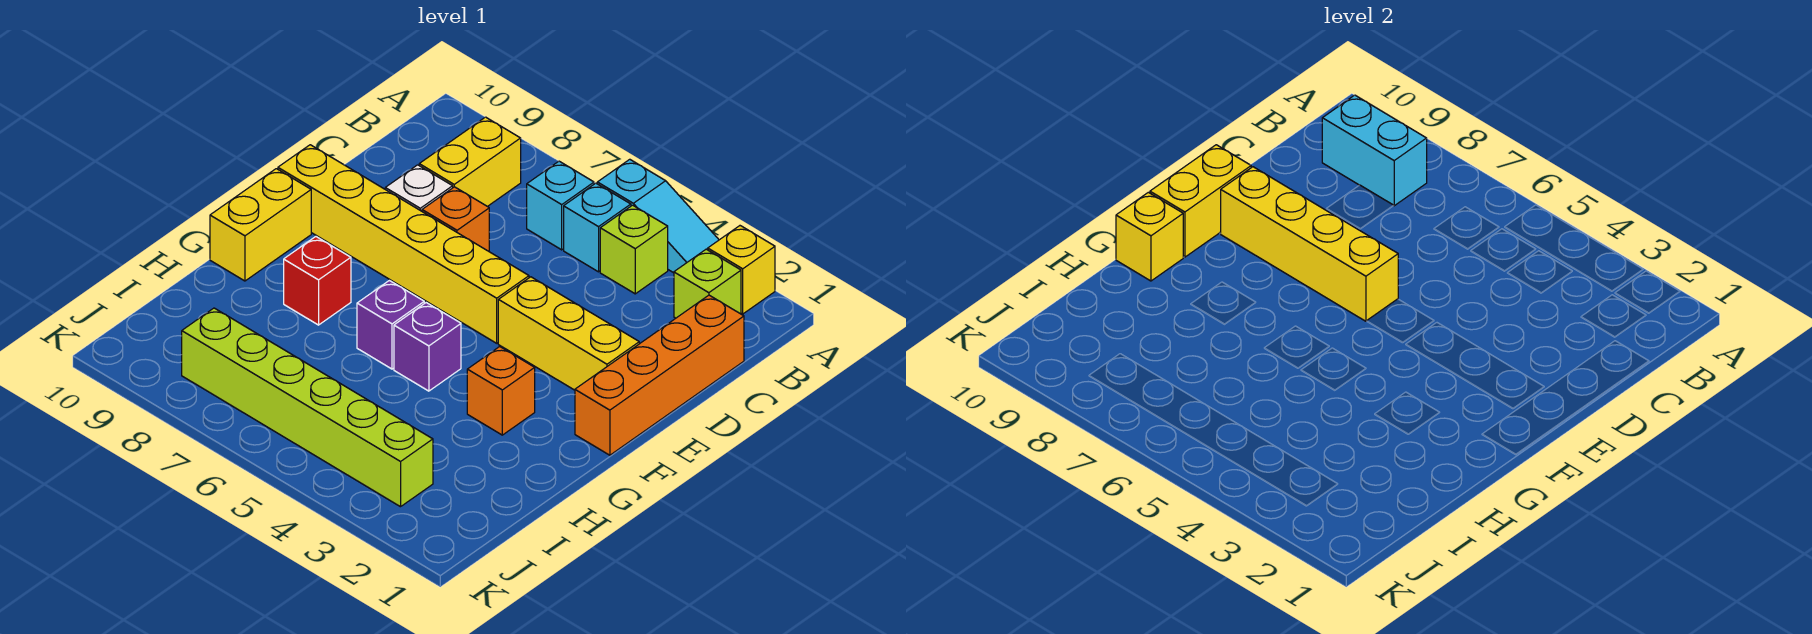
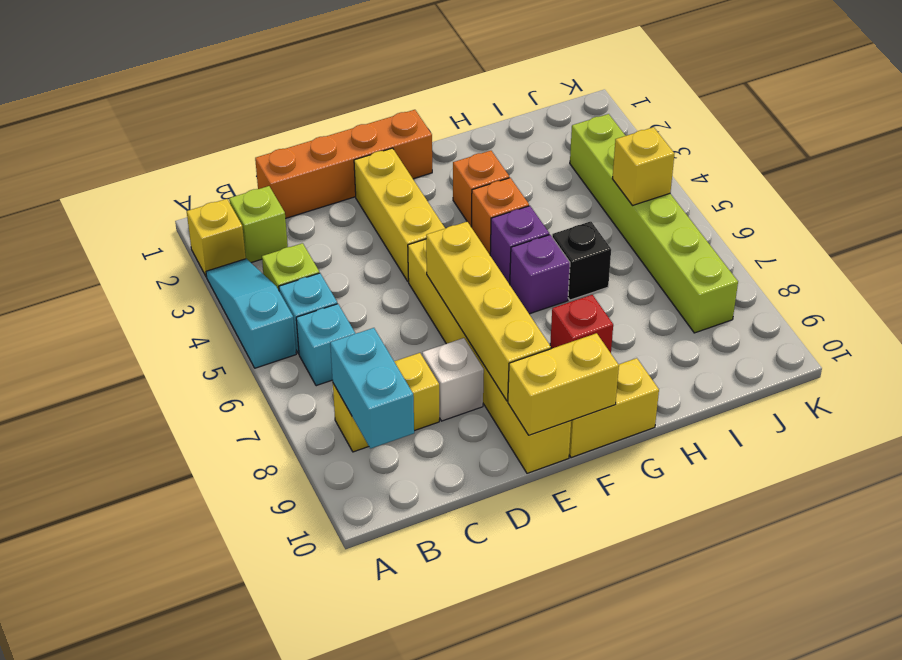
orange brick D7 level 1 -> orange brick G4 level 1
yellow brick G10 level 2 -> yellow brick J5 level 2
none -> black brick H6 level 1

